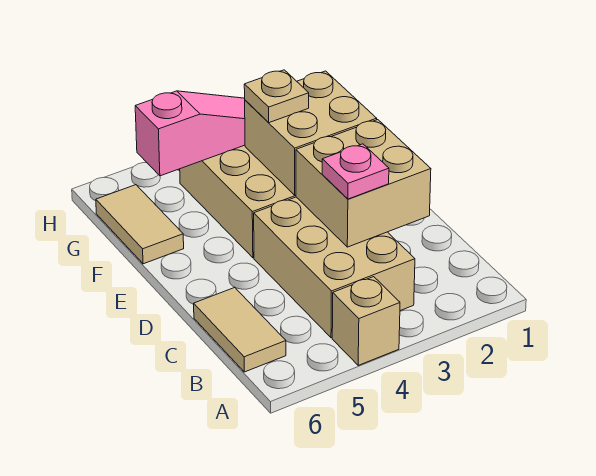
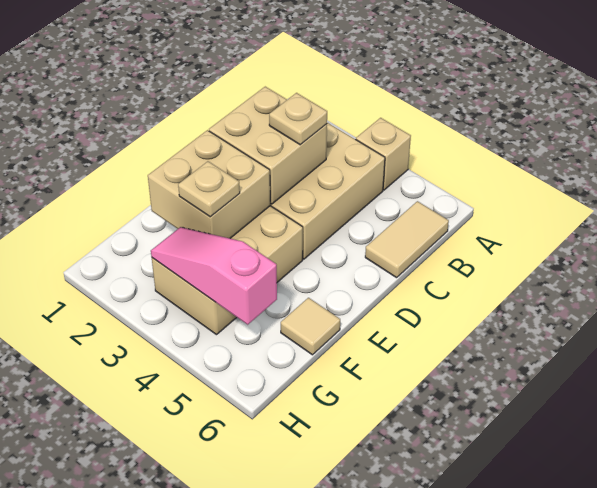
pink plate C3 level 3 -> tan plate C3 level 3
tan tile F6:G6 level 1 -> tan tile F6 level 1

